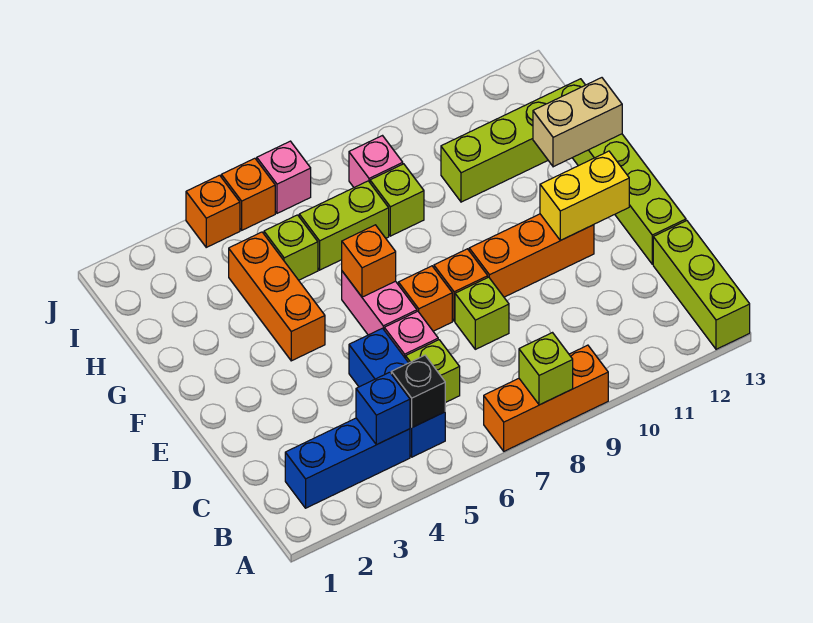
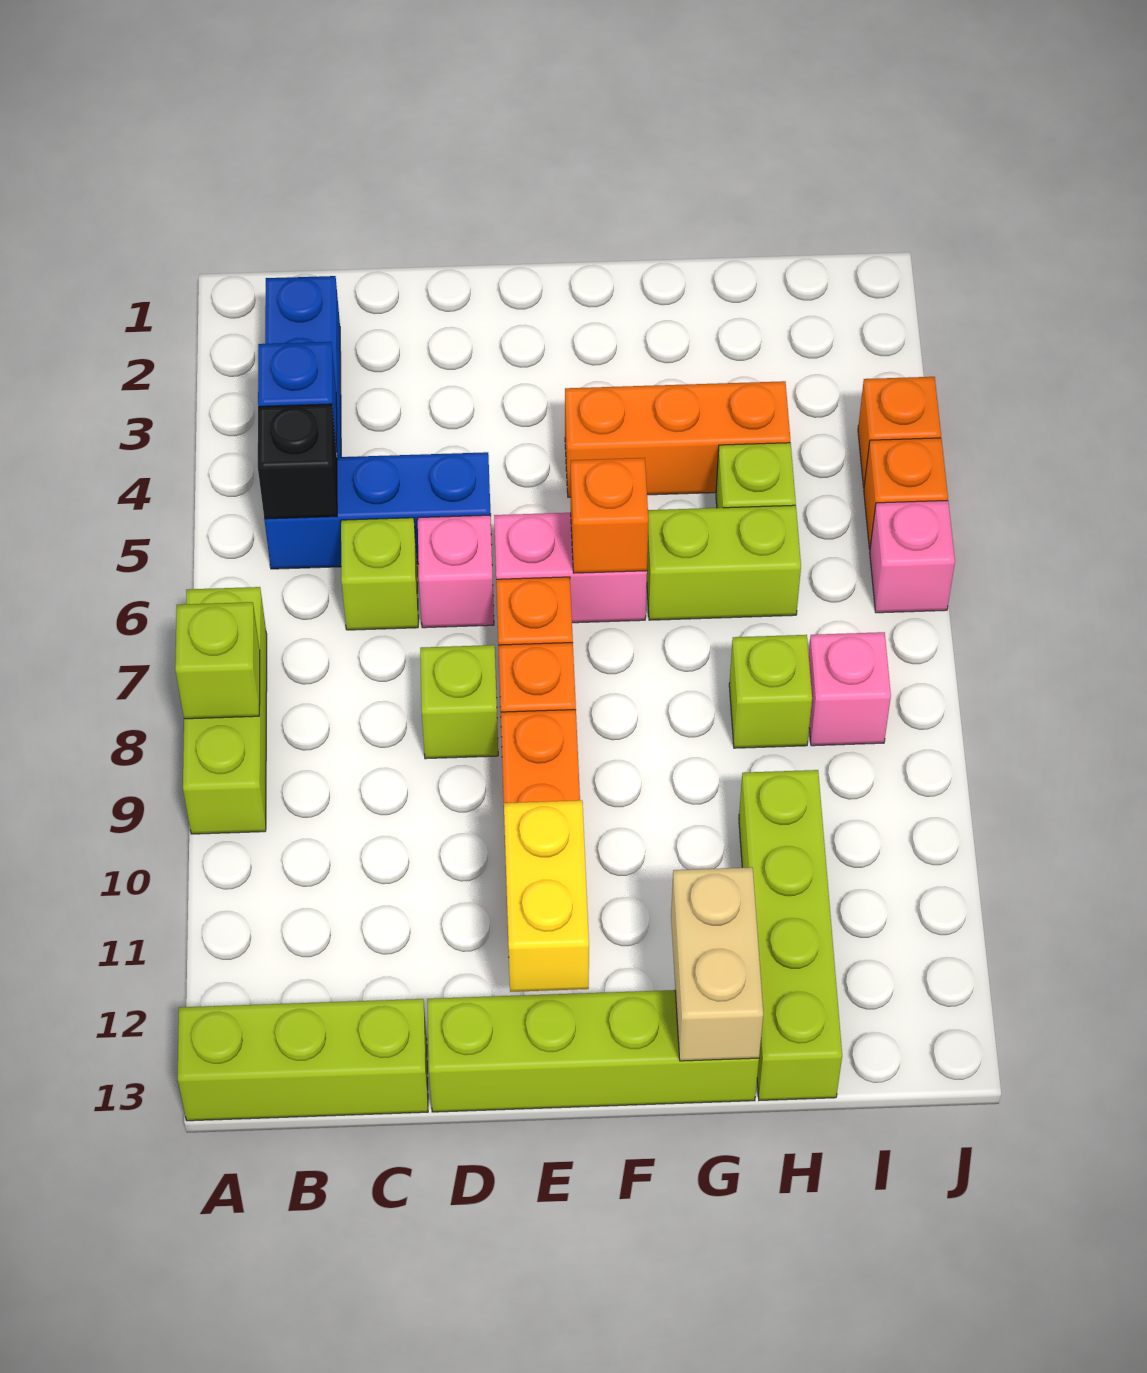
orange brick A7:A9 level 1 -> lime brick A7:A9 level 1
lime brick H6:H7 level 1 -> lime brick G6:H6 level 1

